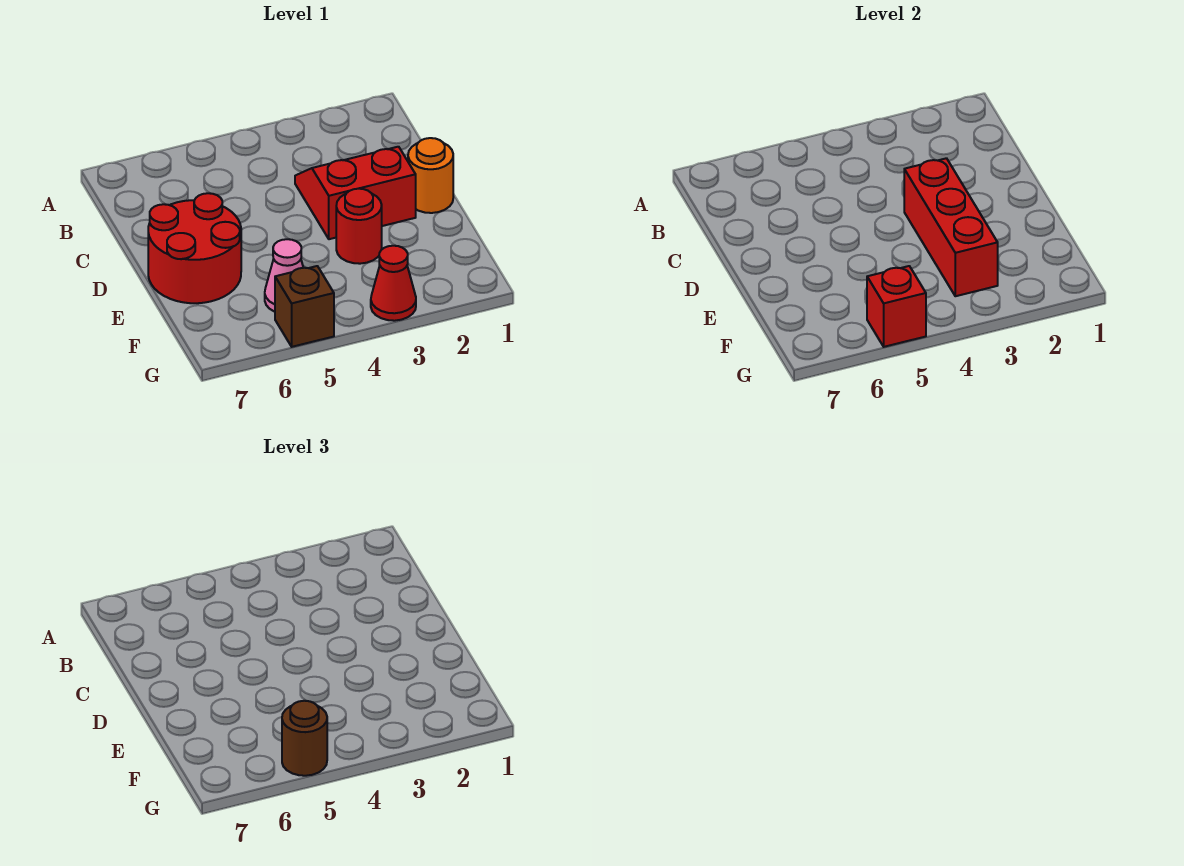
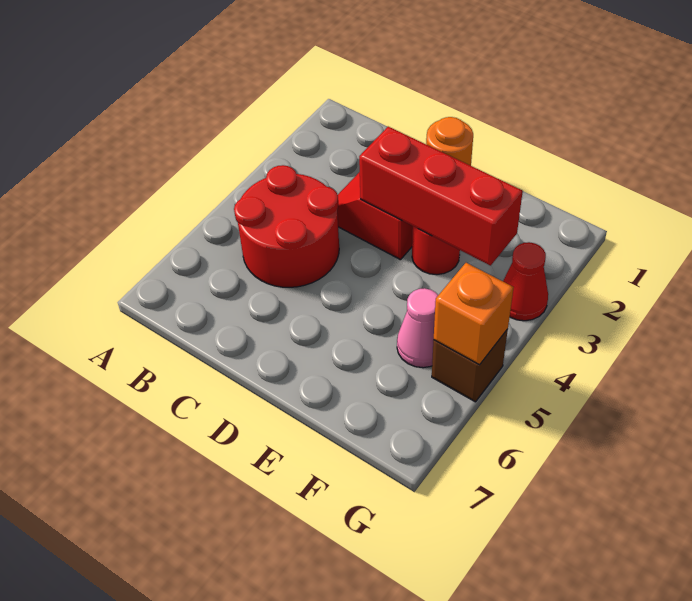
red round brick D6:E7 level 1 -> red round brick B4:C5 level 1
red brick G5 level 2 -> orange brick G5 level 2
brown round brick G5 level 3 -> none

